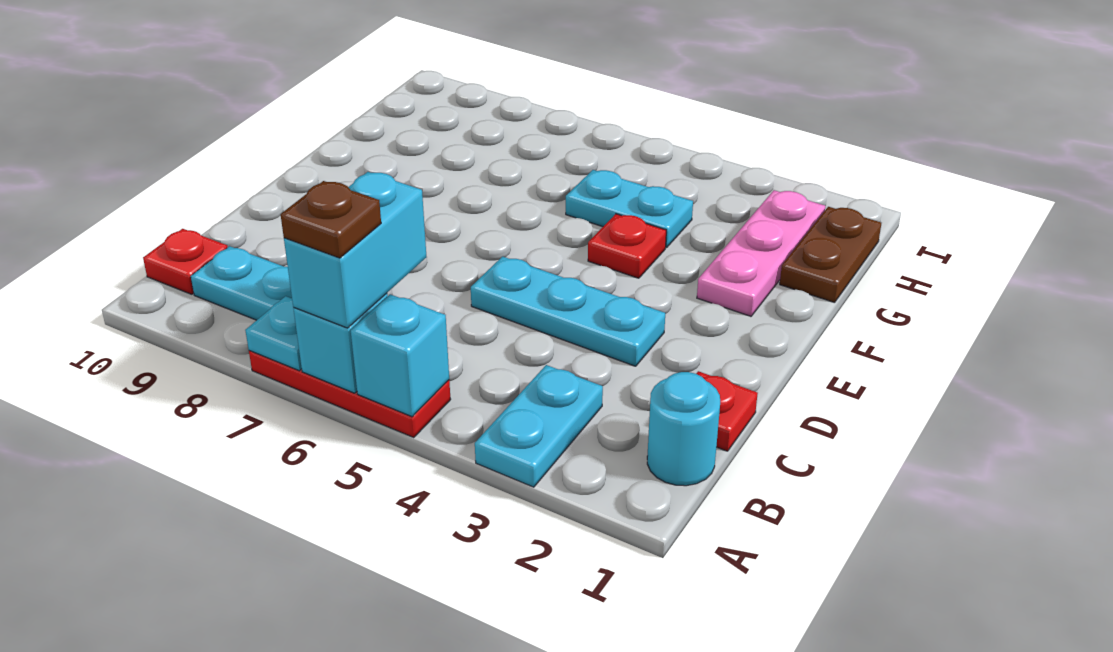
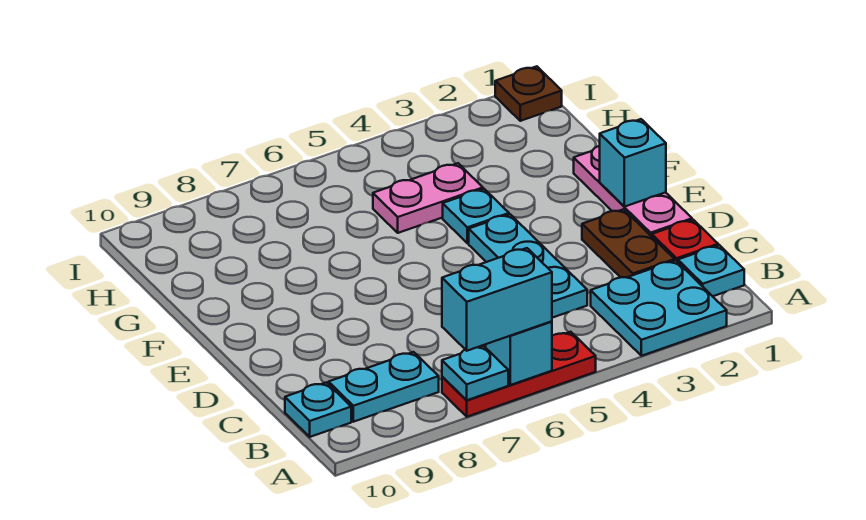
cyan plate A3:B3 level 1 -> cyan plate A2:B3 level 1
cyan brick A5 level 2 -> cyan brick E1 level 2
cyan brick A6:B6 level 3 -> cyan brick A6:A7 level 3
brown plate A6 level 4 -> brown plate I1 level 1
cyan round brick B1 level 1 -> cyan plate B1 level 1
red plate B10 level 1 -> cyan plate B10 level 1
cyan plate D3:D5 level 1 -> cyan plate C4:E4 level 1
pink plate F2:H2 level 1 -> pink plate D1:F1 level 1
red plate F4 level 1 -> cyan plate F4 level 1
brown plate G1:H1 level 1 -> brown plate C2:D2 level 1
cyan plate G4:G5 level 1 -> pink plate G4:G5 level 1

